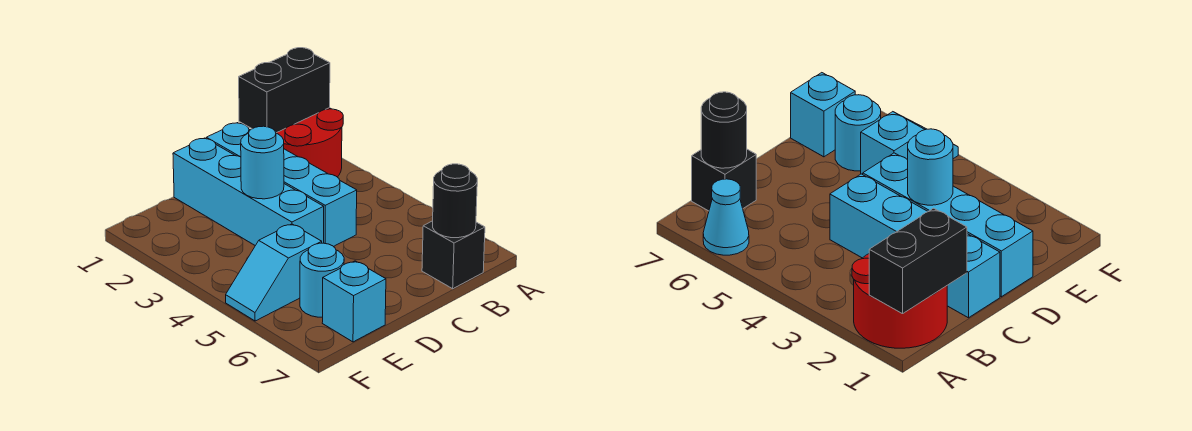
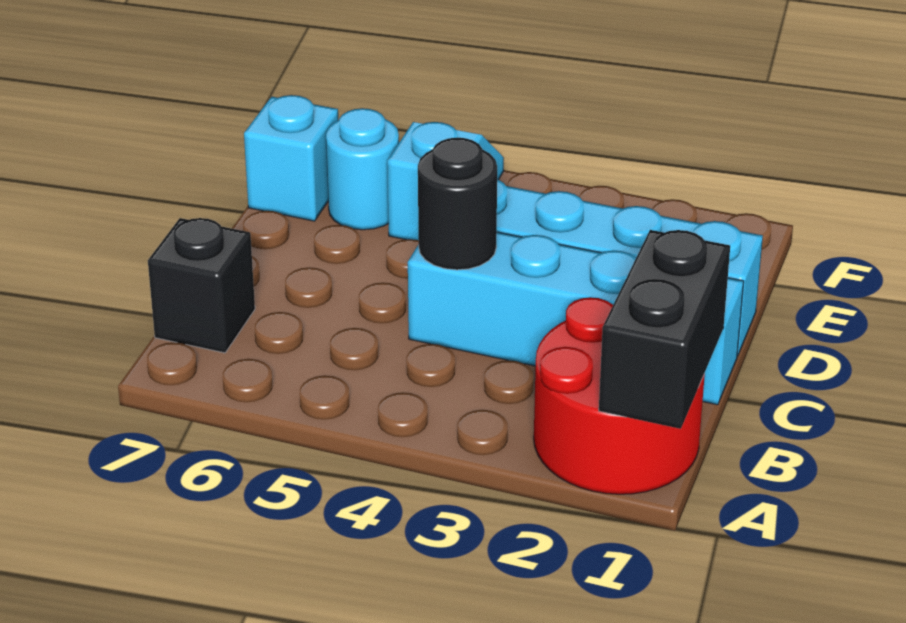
cyan cone A6 level 1 -> none
black round brick B7 level 2 -> black round brick C4 level 2
cyan round brick D3 level 2 -> none

